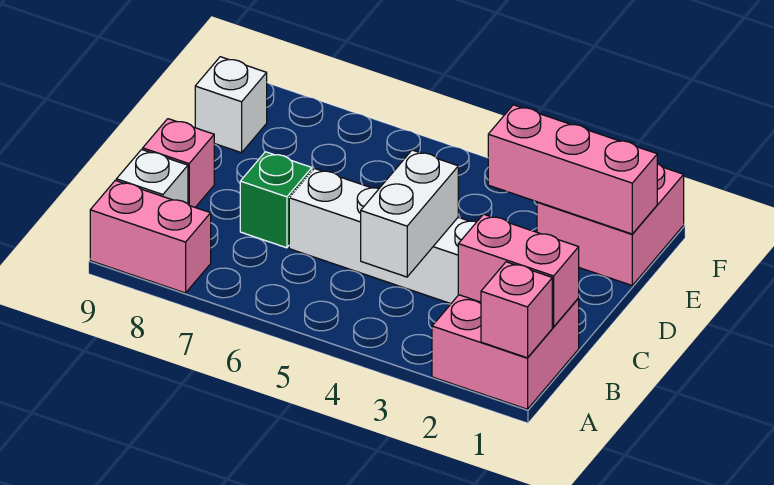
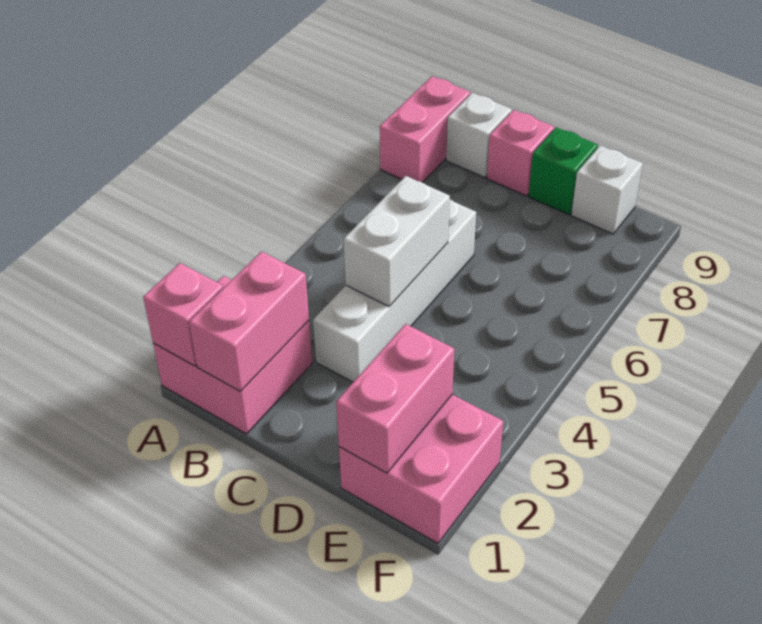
white brick B4:C4 level 2 -> white brick C4:C5 level 2
green brick C7 level 1 -> green brick D9 level 1
pink brick E1:E3 level 2 -> pink brick E1:E2 level 2

